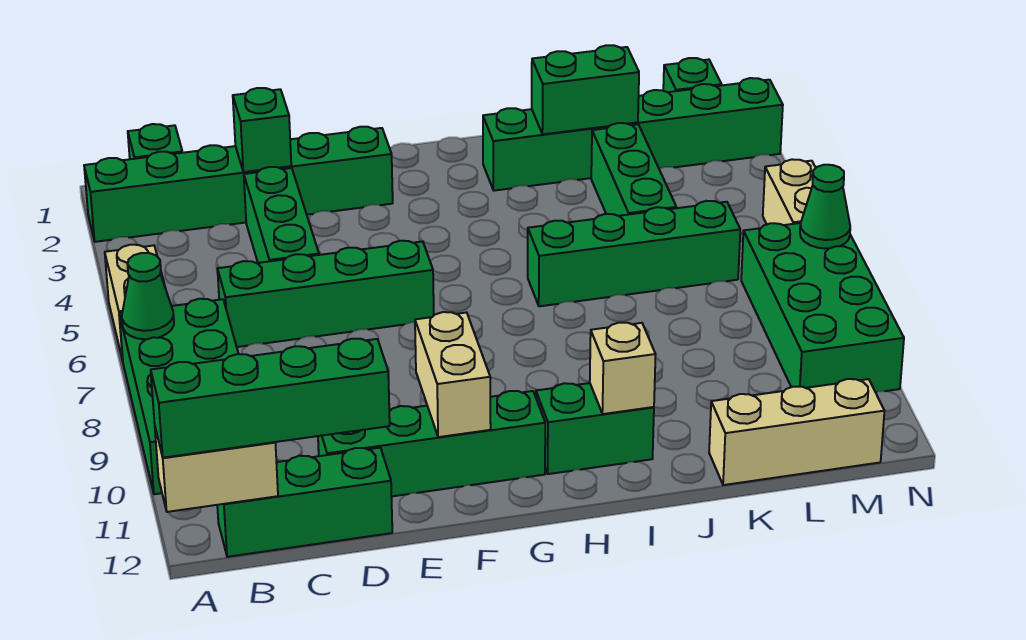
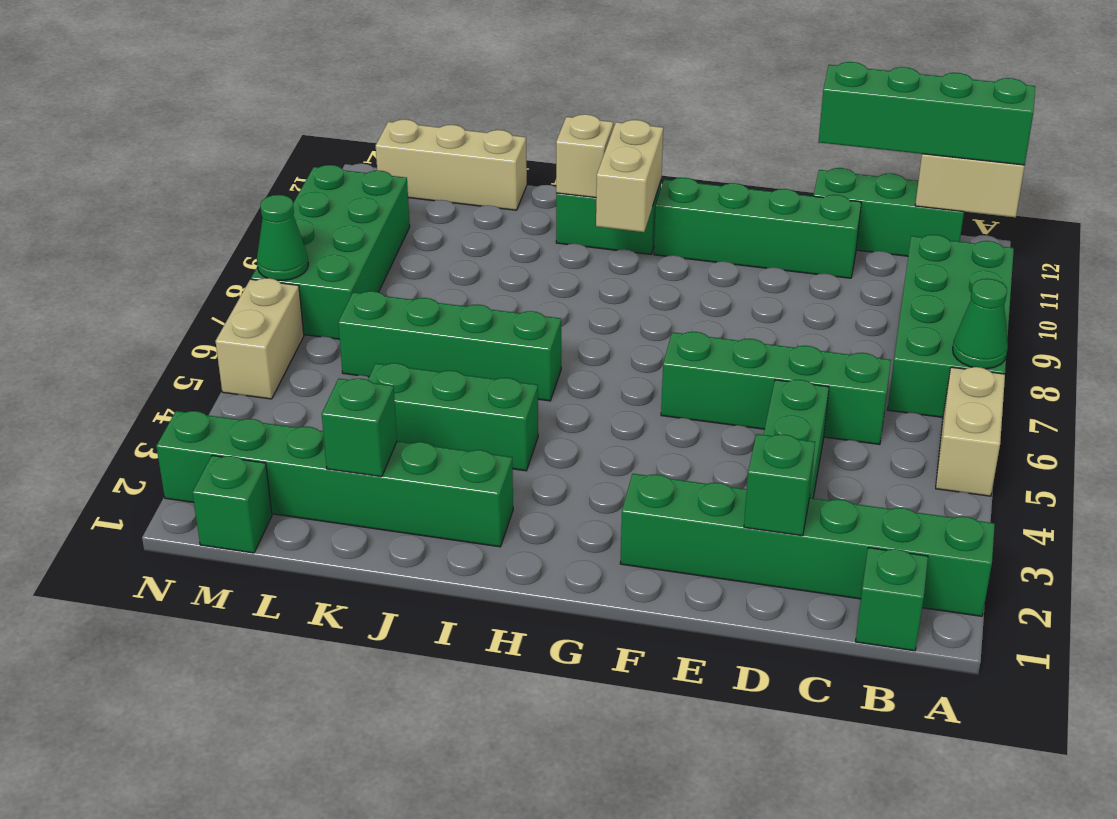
tan brick F10:F11 level 2 -> tan brick H10:H11 level 2
green brick J2:K2 level 2 -> green brick K2 level 2
green brick K3:K5 level 1 -> green brick I4:K4 level 1

